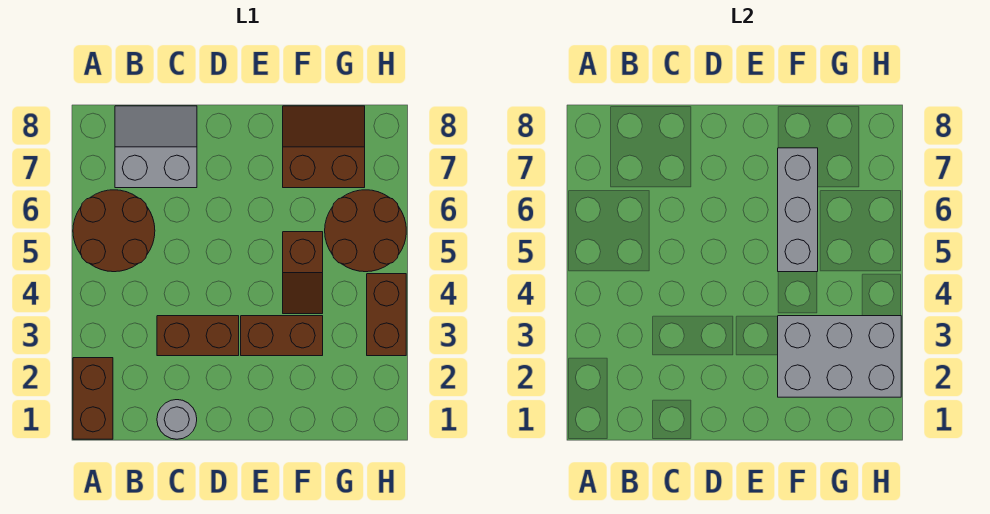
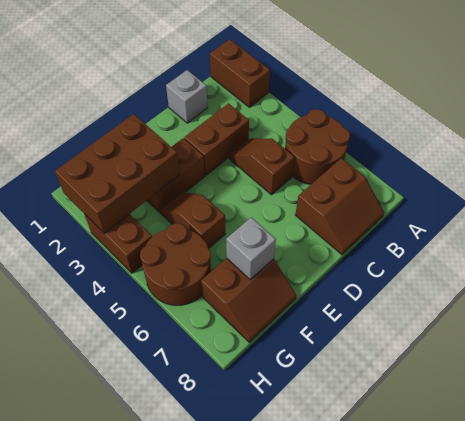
grey slope B7:C8 level 1 top 7 -> brown slope B7:C8 level 1 top 7
grey round brick C1 level 1 -> grey brick C1 level 1
none -> brown slope C4:C5 level 1 top 5
grey brick F2:H3 level 2 -> brown brick F2:H3 level 2
grey brick F5:F7 level 2 -> grey brick F7 level 2

